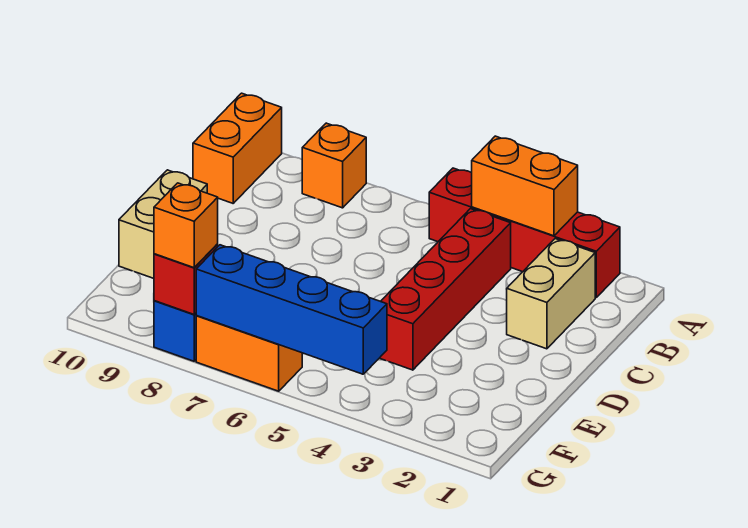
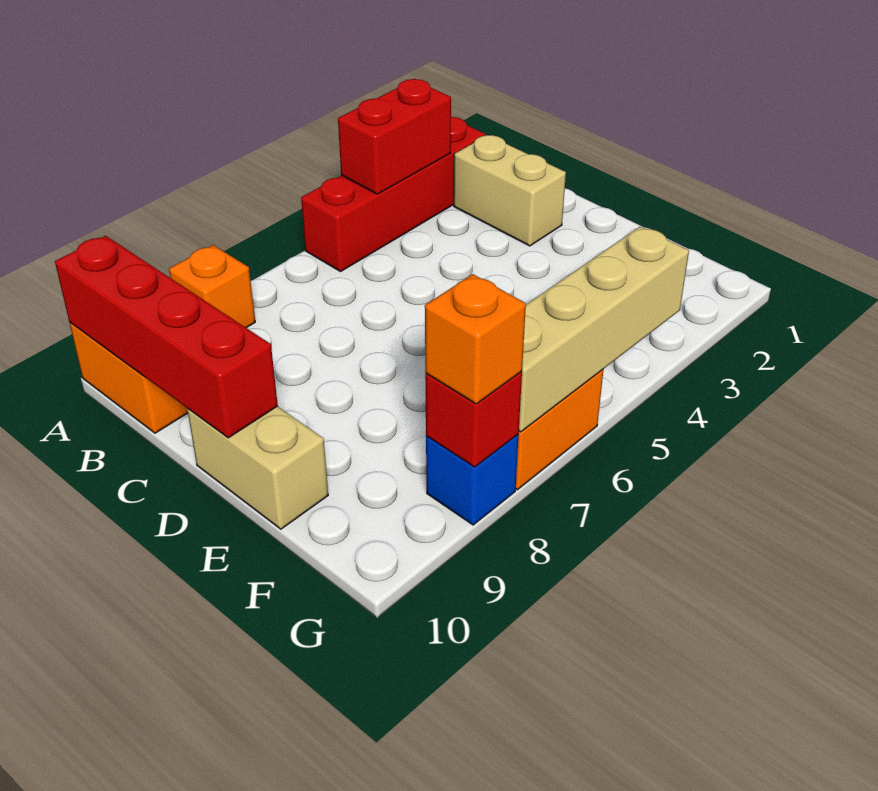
orange brick A3:A4 level 2 -> red brick A3:A4 level 2
red brick B4:E4 level 1 -> red brick A10:D10 level 2
blue brick G4:G7 level 2 -> tan brick G4:G7 level 2

